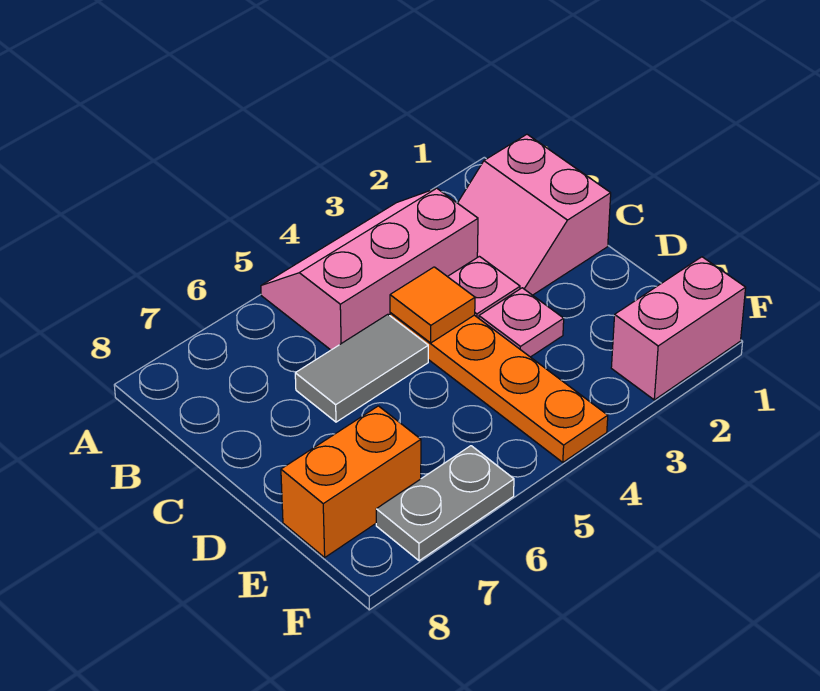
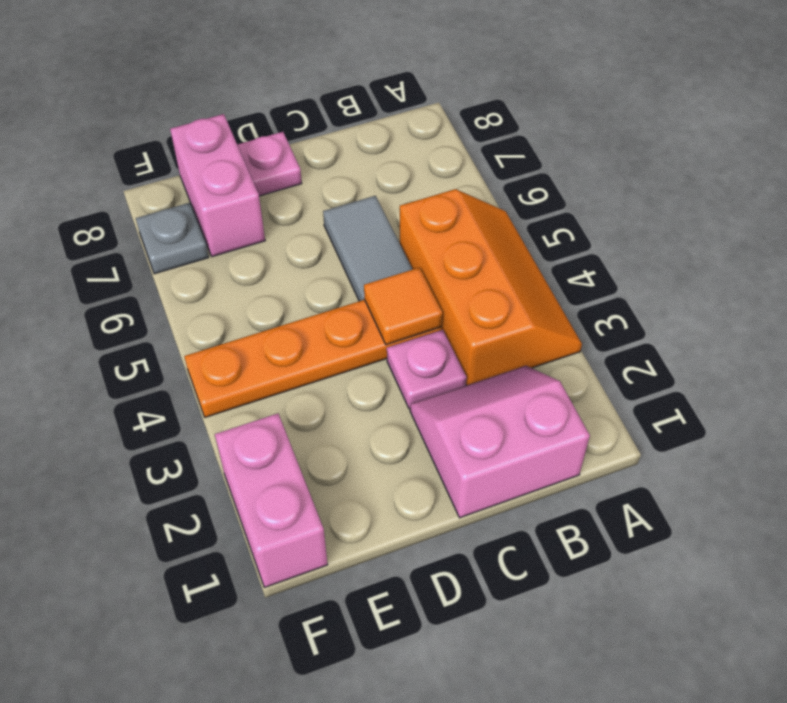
pink slope A3:B5 level 1 top B -> orange slope A3:B5 level 1 top B
pink plate D3 level 1 -> pink plate D8 level 1
orange brick E7:E8 level 1 -> pink brick E7:E8 level 1
grey plate F6:F7 level 1 -> grey plate F7 level 1

